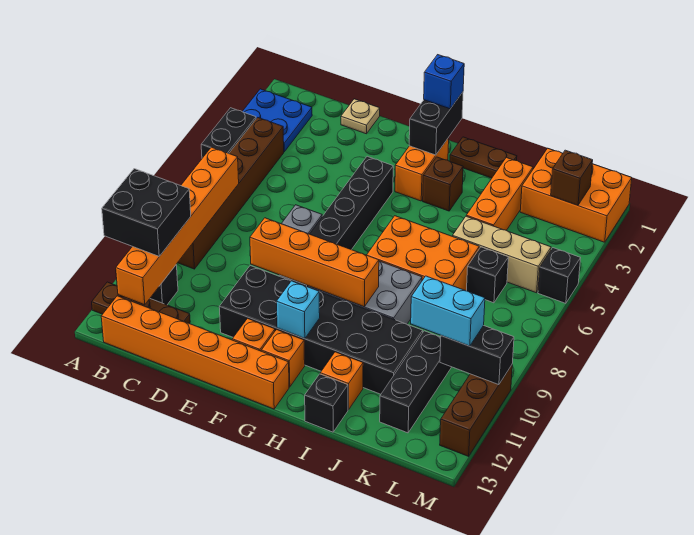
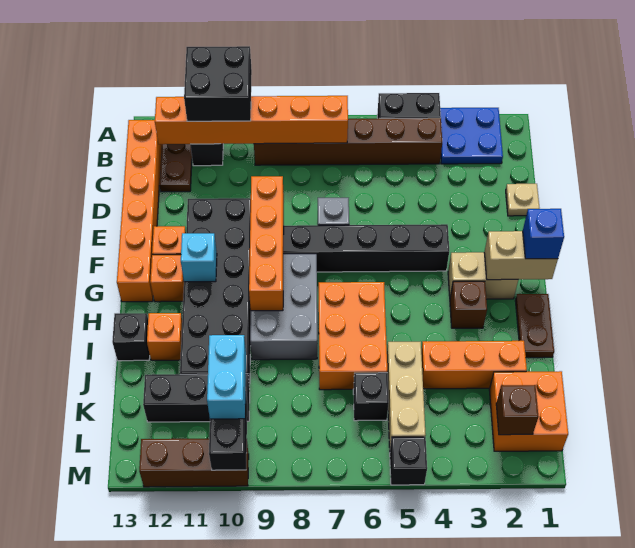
black brick G1:G2 level 2 -> tan brick G1:G2 level 2
orange brick G2:G3 level 1 -> tan brick G2:G3 level 1
orange brick K1:M2 level 1 -> orange brick K1:L2 level 1

